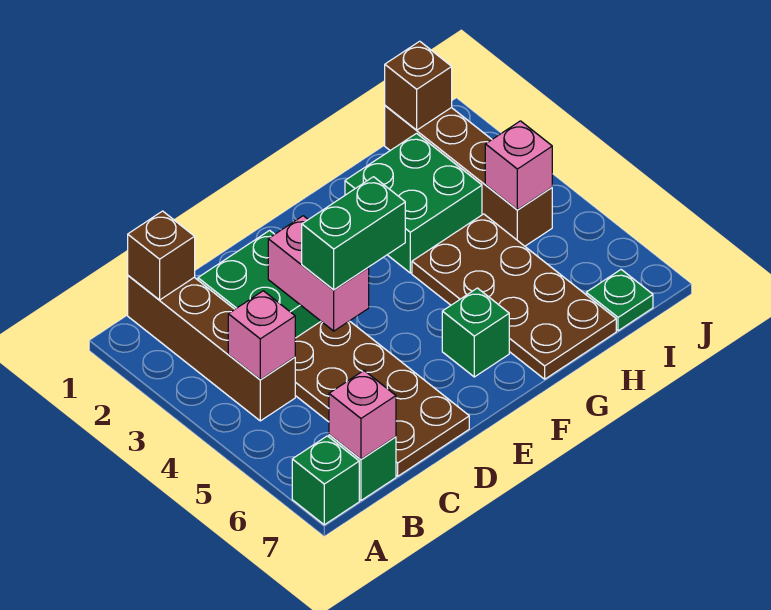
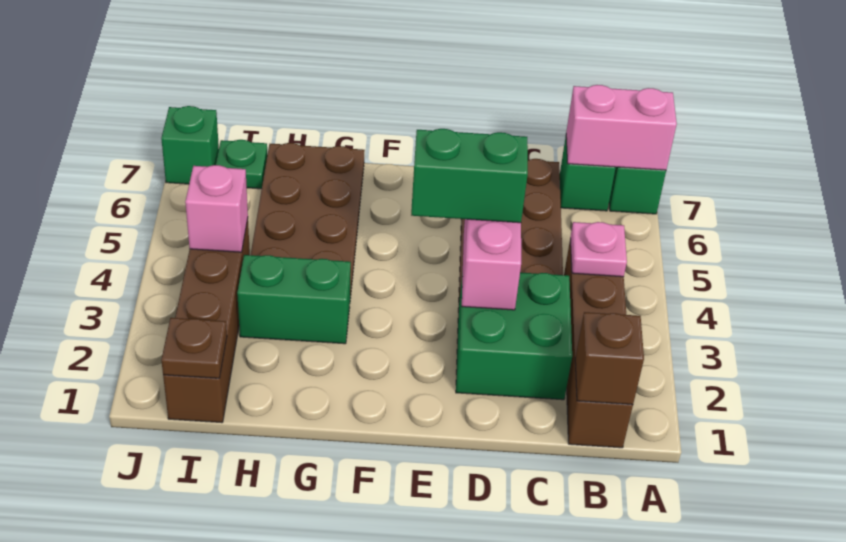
pink brick B4 level 2 -> pink plate B4 level 2
pink brick B7 level 2 -> pink brick A7:B7 level 2
green brick F6 level 1 -> green brick J7 level 1
green brick G2:H3 level 1 -> green brick G3:H3 level 1
brown brick I1 level 2 -> brown plate I1 level 2

